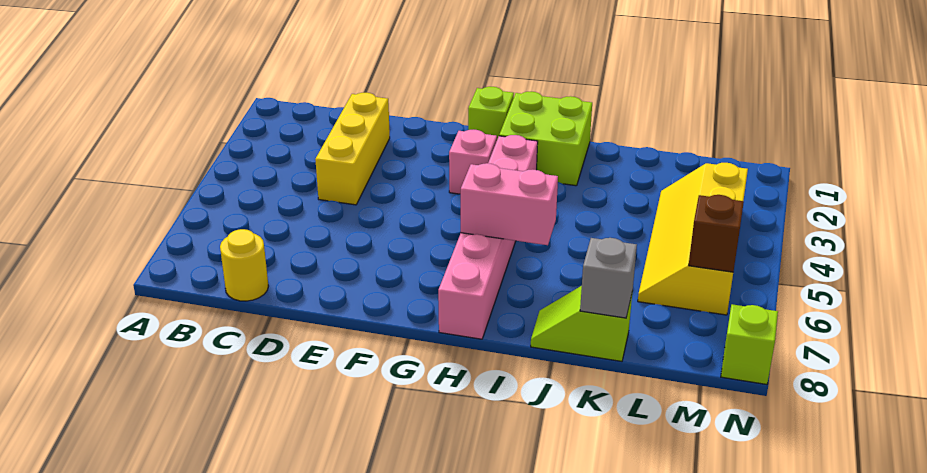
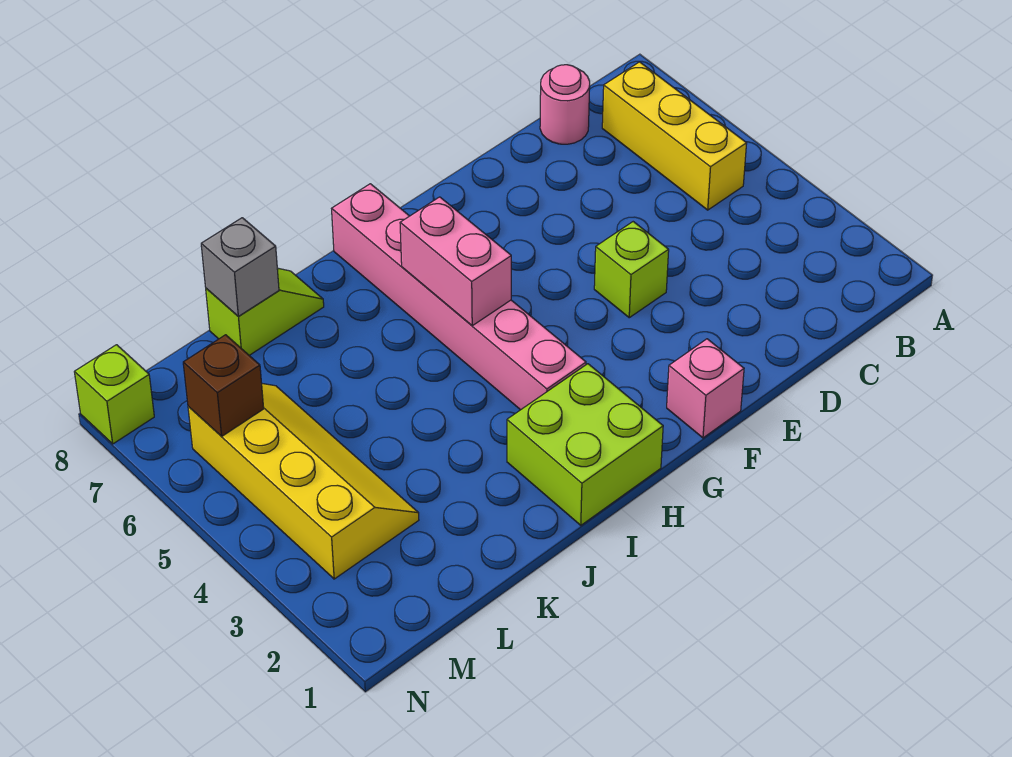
yellow round brick C8 level 1 -> pink round brick C8 level 1
yellow brick D2:D4 level 1 -> yellow brick B5:B7 level 1
lime brick G1 level 1 -> lime brick E4 level 1
pink brick G3 level 1 -> pink brick F1 level 1
pink brick H6:I6 level 2 -> pink brick H5:H6 level 2

